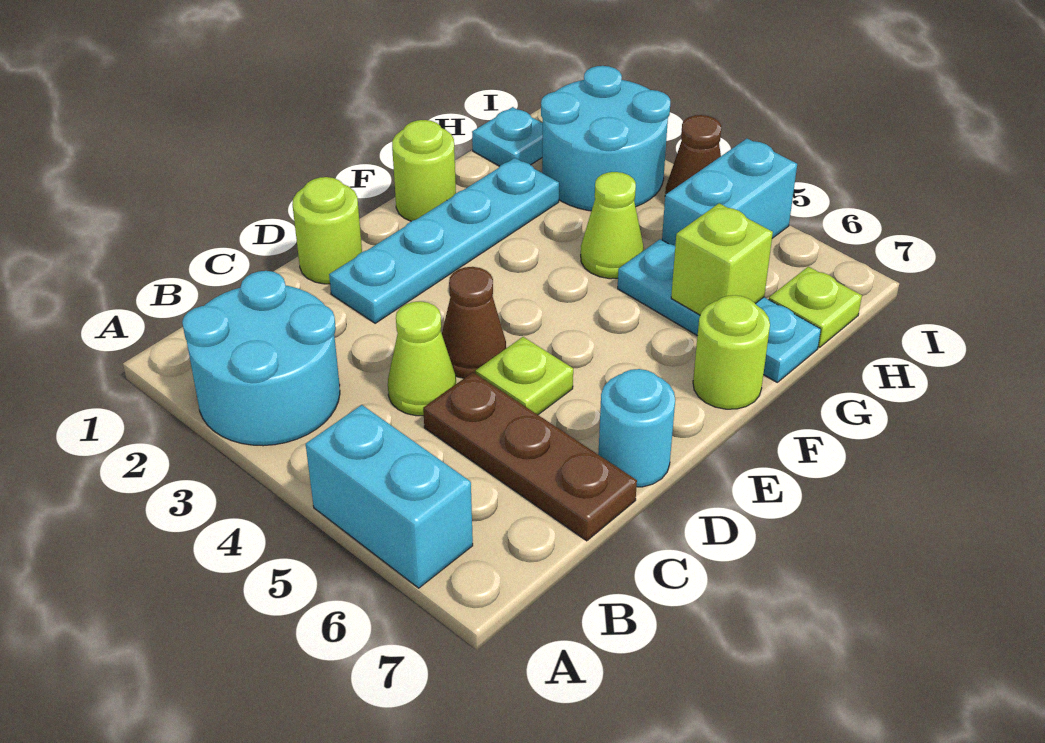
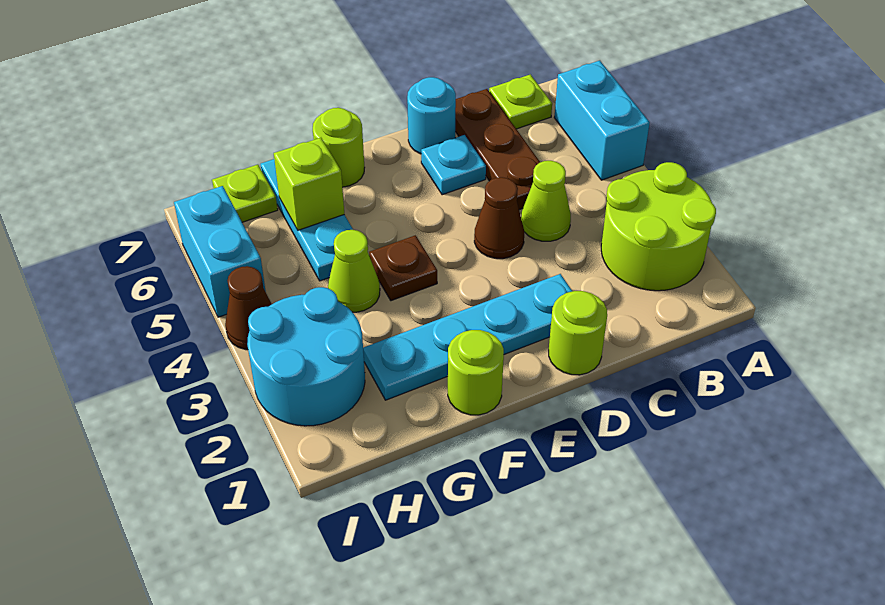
cyan round brick A2:B3 level 1 -> lime round brick A2:B3 level 1
lime plate D5 level 1 -> lime plate B7 level 1
none -> brown plate F4 level 1
cyan plate H1 level 1 -> cyan plate D6 level 1
cyan brick H5:I5 level 1 -> cyan brick I5:I6 level 1

